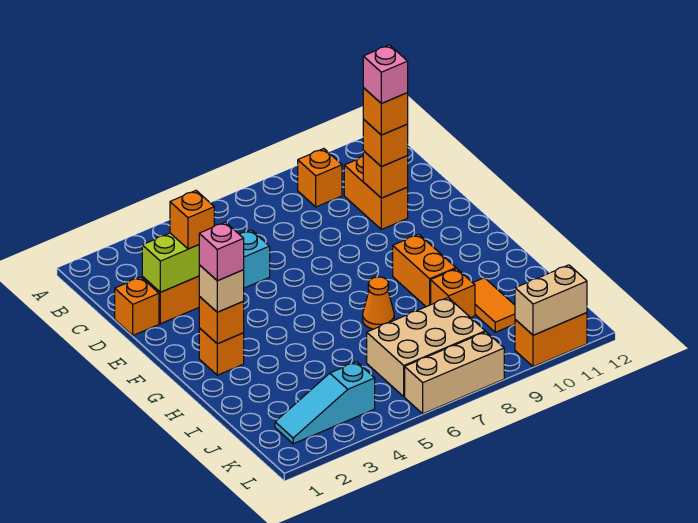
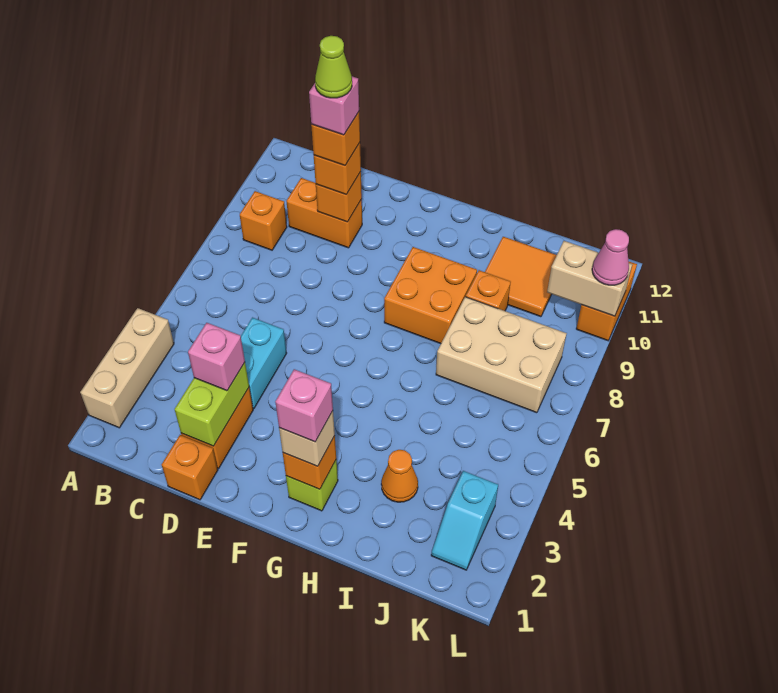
orange brick D3 level 3 -> pink brick D3 level 3
none -> lime cone D10 level 6
orange brick G2 level 1 -> lime brick G2 level 1
orange brick G9:H9 level 1 -> orange brick G8:H9 level 1
orange cone H7 level 1 -> orange cone I3 level 1
orange tile I10:J10 level 1 -> orange tile I10:J11 level 1
tan brick J6:K8 level 1 -> tan brick I7:K8 level 1
cyan slope K2:K4 level 1 top 4 -> cyan slope K2:K3 level 1 top 3
tan brick L6:L8 level 1 -> tan brick A2:A4 level 1
tan brick L10:L11 level 2 -> tan brick K10:L10 level 2
none -> pink cone L10 level 3

